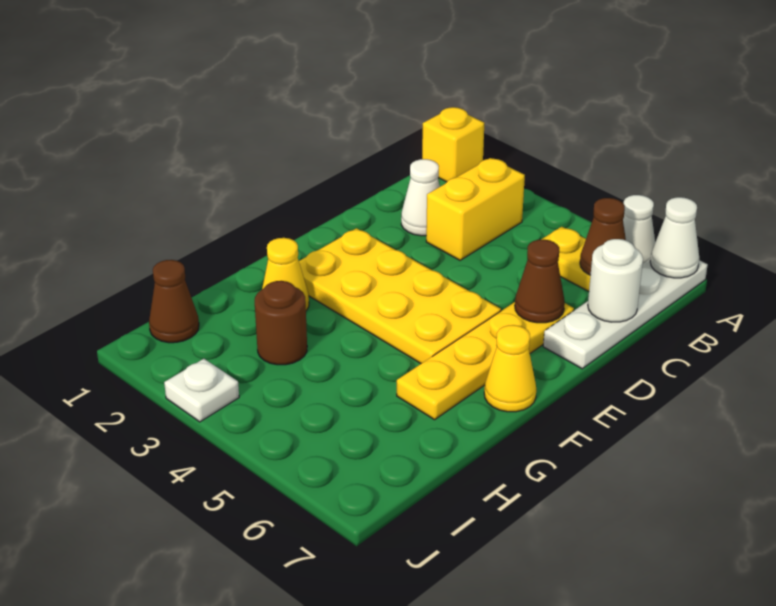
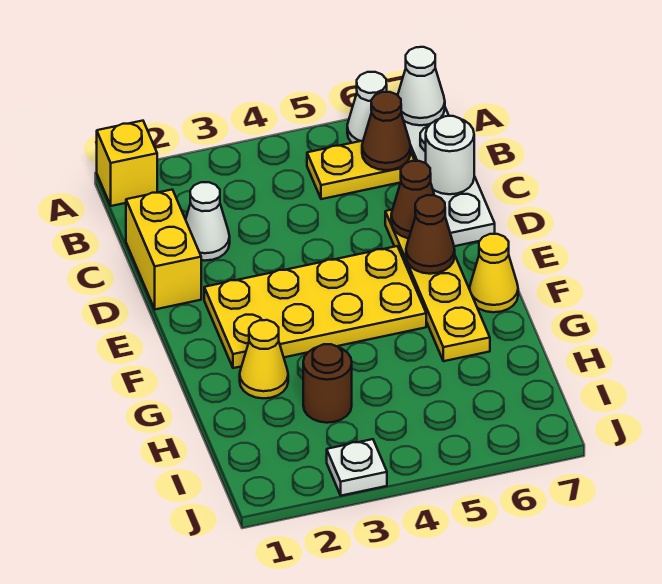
yellow brick B3:C3 level 1 -> yellow brick C1:D1 level 1
brown cone I1 level 1 -> brown cone E6 level 2

